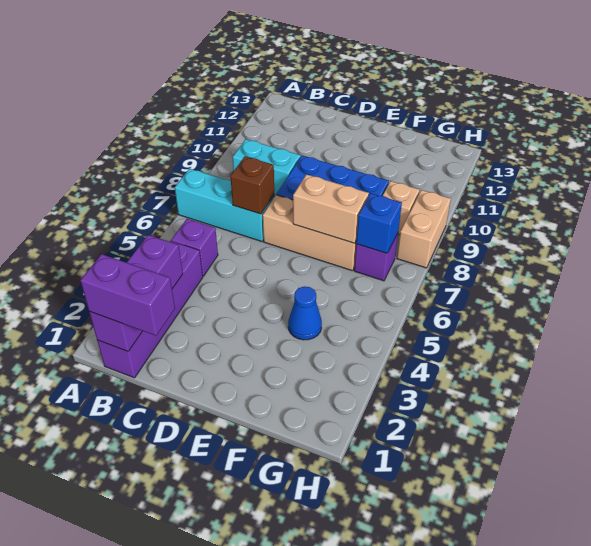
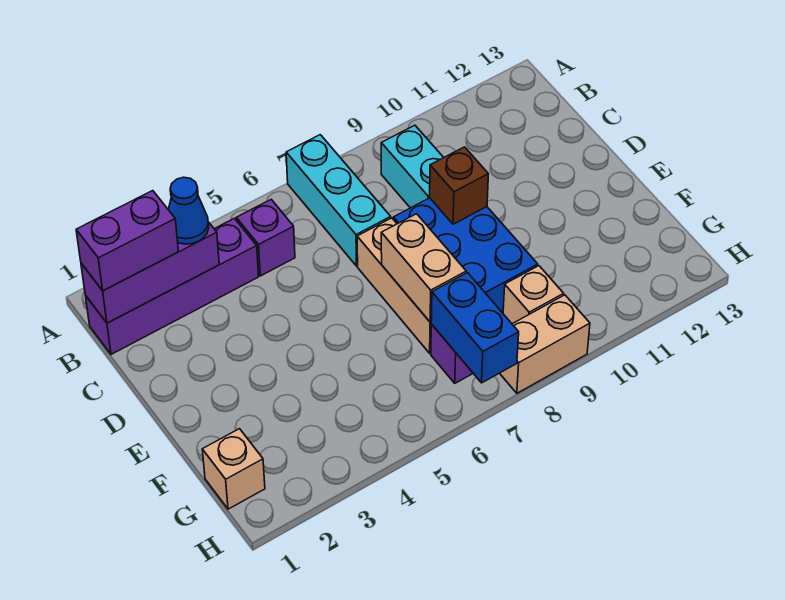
purple brick B1:C1 level 3 -> purple brick B1:B2 level 3
brown brick C7 level 2 -> brown brick D9 level 2
blue cone F4 level 1 -> blue cone B3 level 3
none -> tan brick G1 level 1
blue brick G7 level 2 -> blue brick G7:H7 level 2

